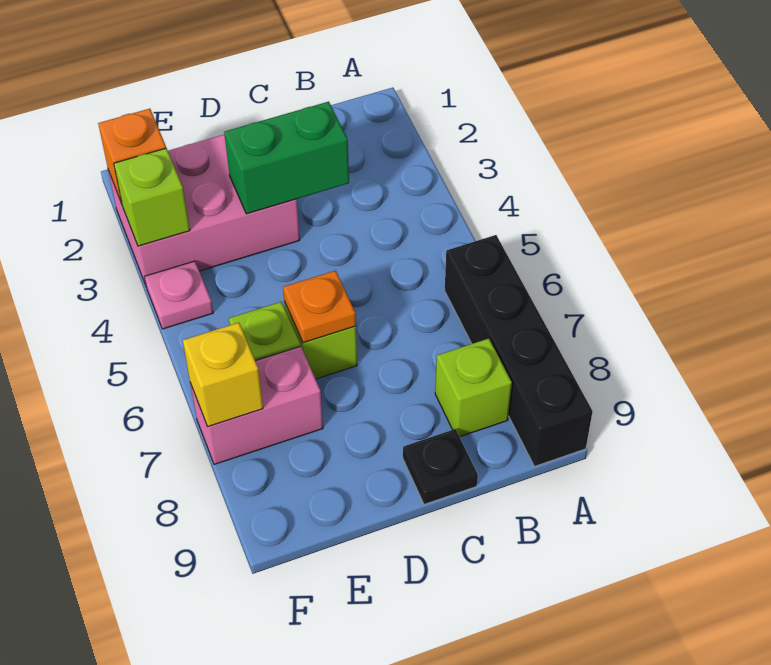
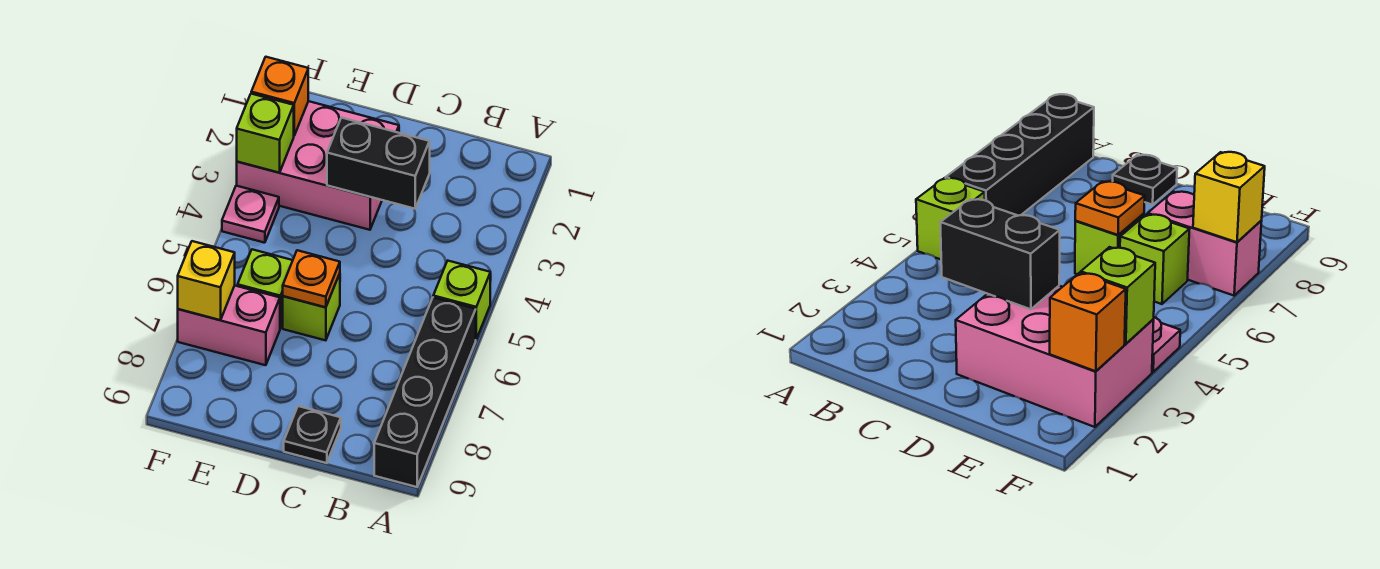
lime brick B8 level 1 -> lime brick A5 level 1
green brick C3:D3 level 2 -> black brick C3:D3 level 2

